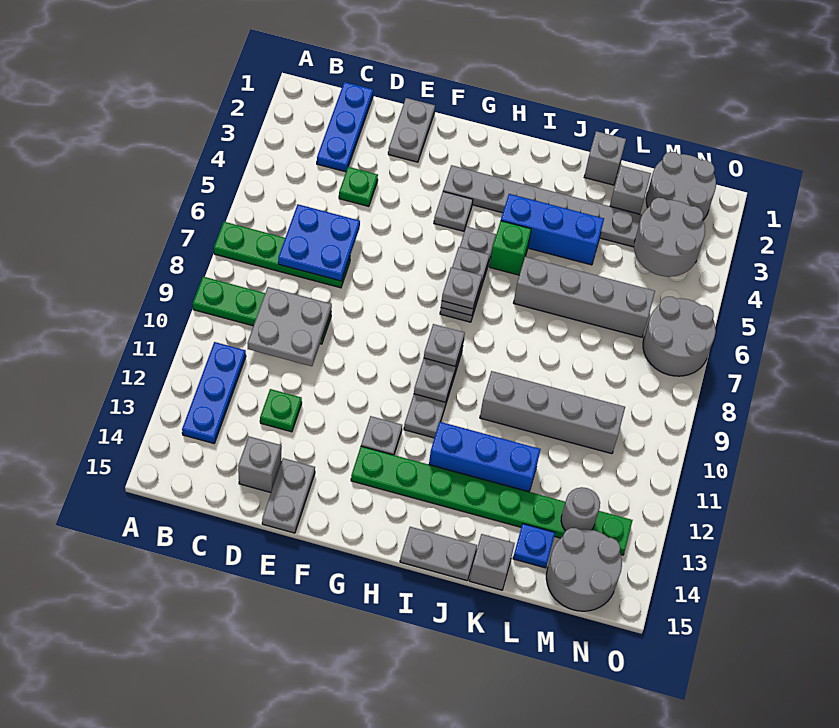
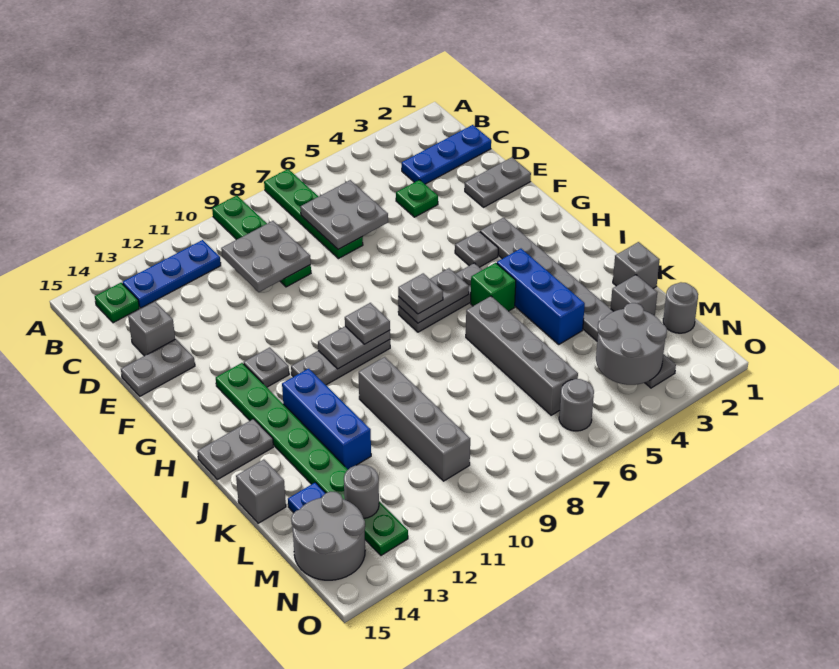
blue plate C6:D7 level 2 -> grey plate C6:D7 level 2
green plate D12 level 1 -> green plate B14 level 1
grey plate I15:J15 level 1 -> grey plate I14:I15 level 1
grey round brick M1:N2 level 1 -> grey round brick M1 level 1
grey round brick N6:O7 level 1 -> grey round brick N6 level 1

